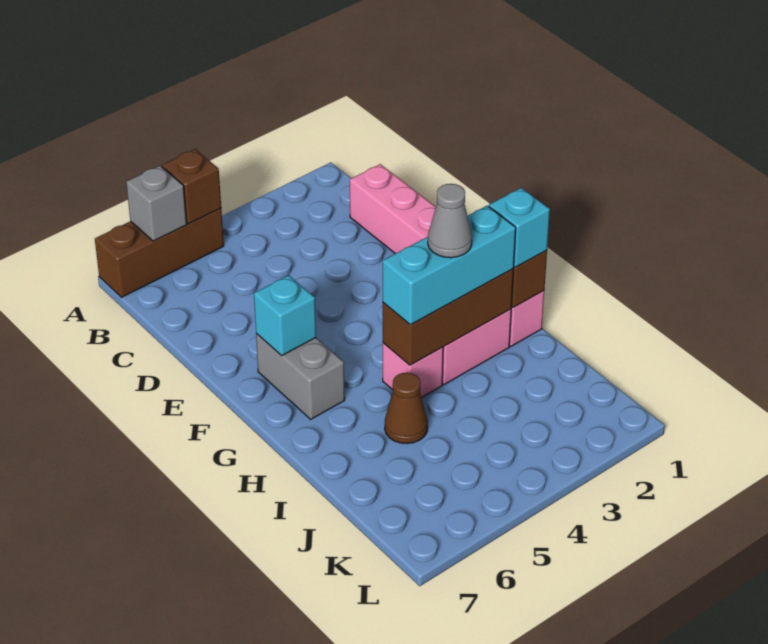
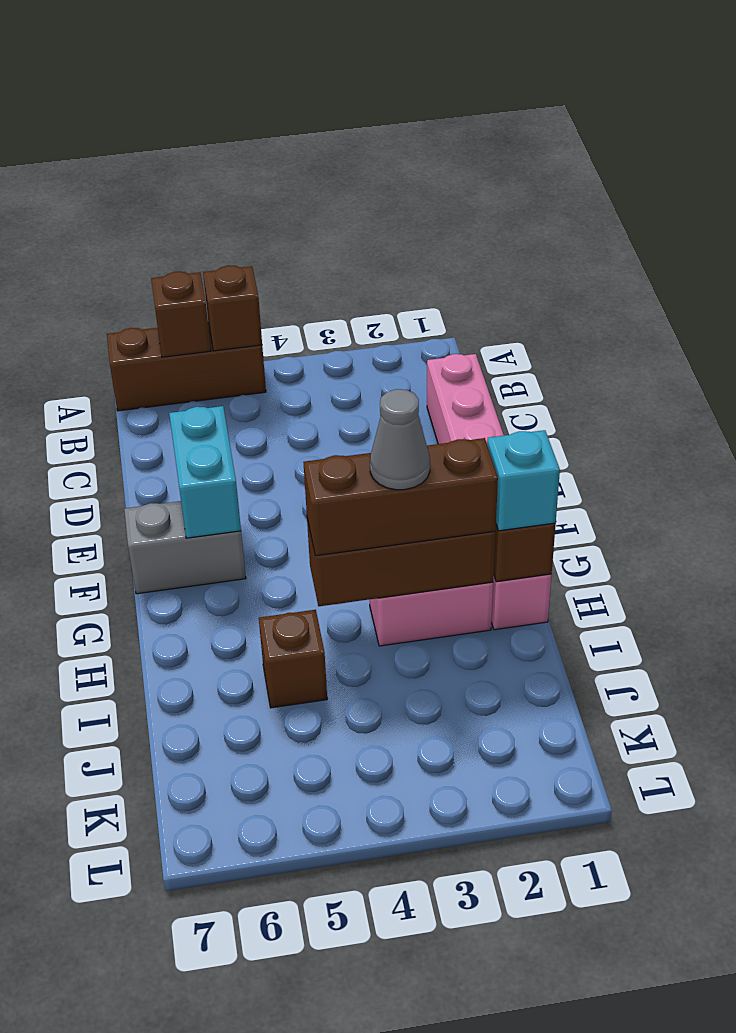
grey brick A6 level 2 -> brown brick A6 level 2
grey brick F6:G6 level 1 -> grey brick F6:F7 level 1
cyan brick F6 level 2 -> cyan brick E6:F6 level 2
cyan brick H2:H4 level 3 -> brown brick H2:H4 level 3
pink brick H4 level 1 -> none
brown cone I5 level 1 -> brown brick I5 level 1

